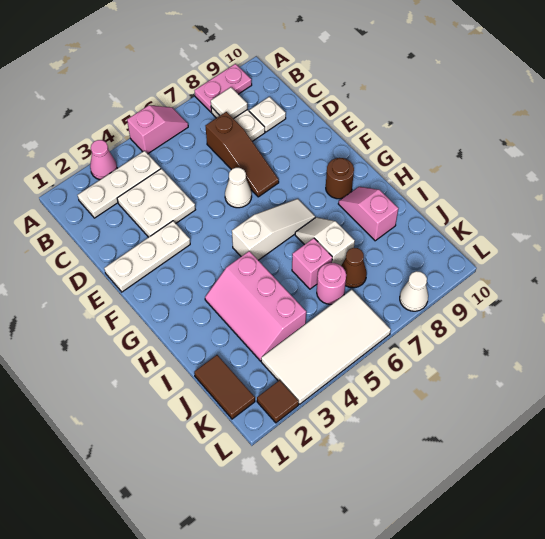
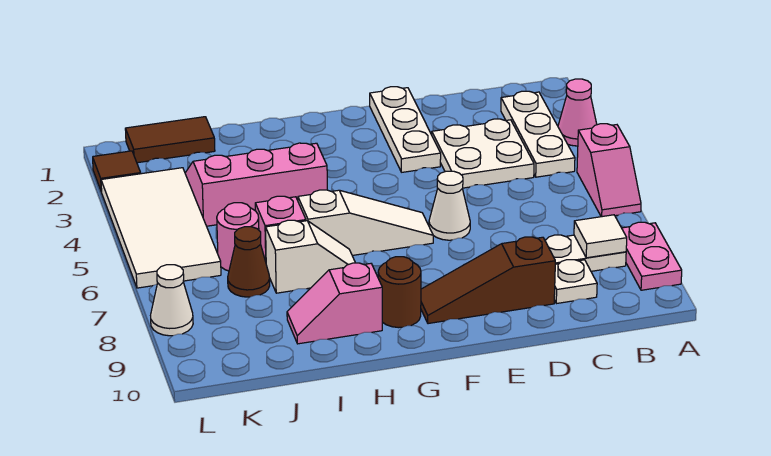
brown slope C7:E7 level 1 top C -> brown slope D9:F9 level 1 top D
white slope G5:G7 level 1 top 5 -> white slope F6:H6 level 1 top H
pink slope H9:I9 level 1 top I -> pink slope H9:I9 level 1 top H

